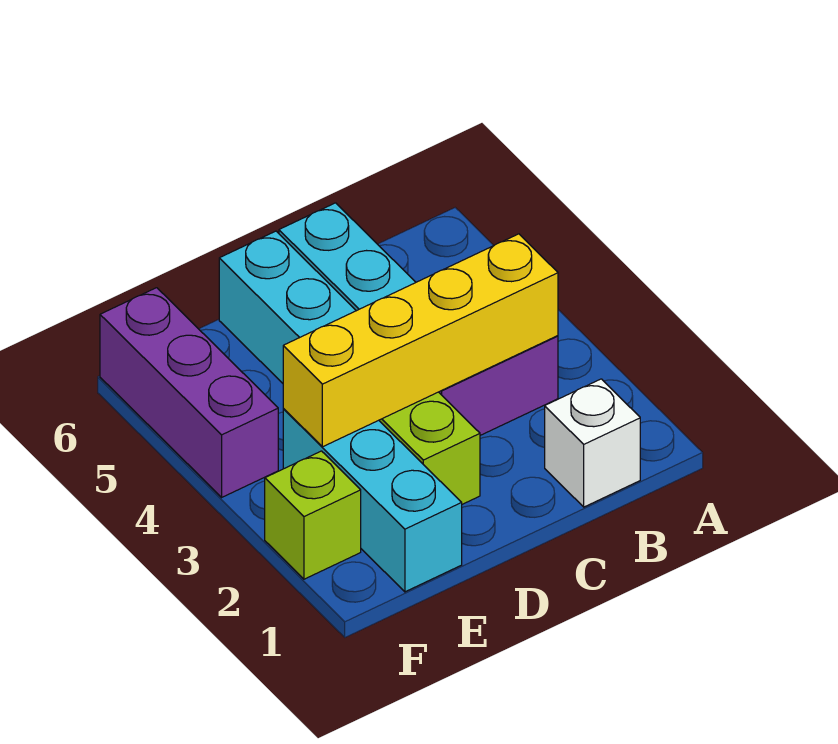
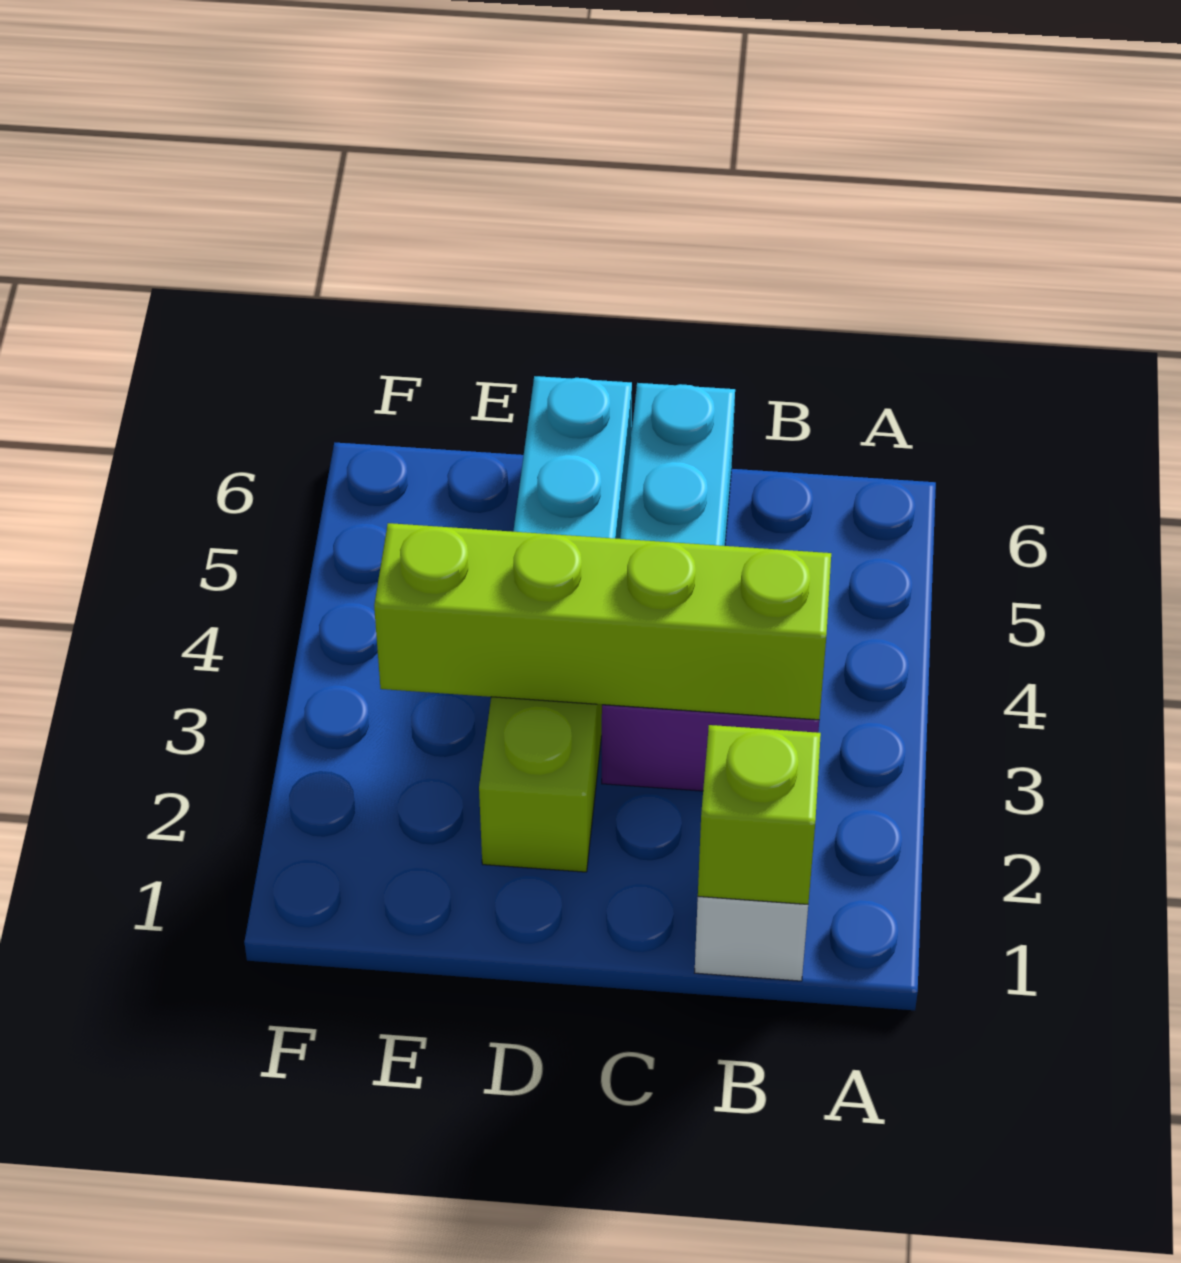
yellow brick B3:E3 level 2 -> lime brick B3:E3 level 2
cyan brick E1:E3 level 1 -> none
lime brick F2 level 1 -> lime brick B1 level 2
purple brick F4:F6 level 1 -> none

